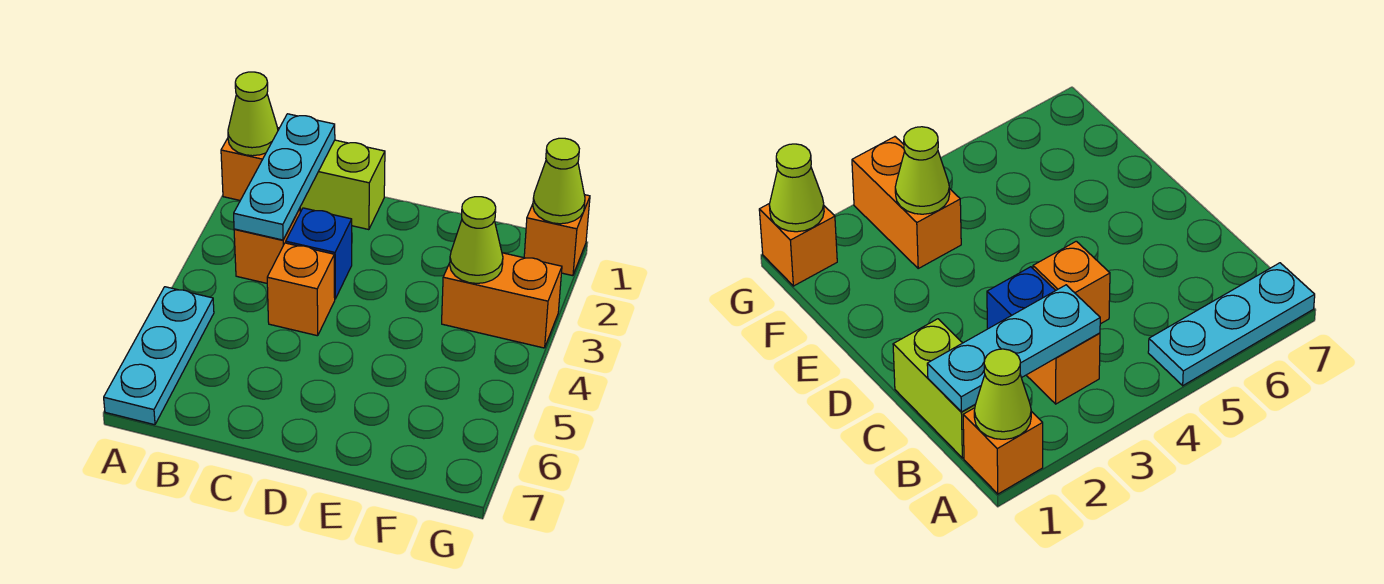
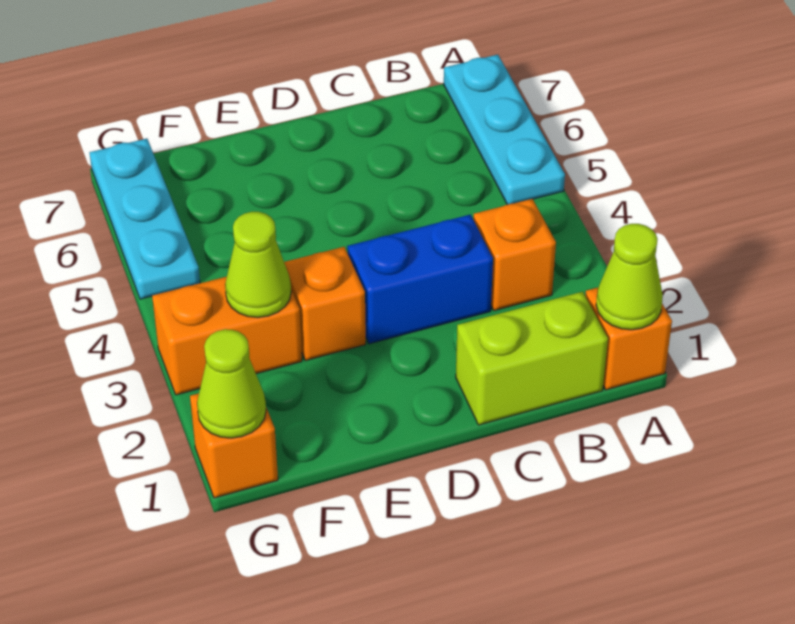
cyan plate B1:B3 level 2 -> cyan plate G5:G7 level 1
blue brick C3 level 1 -> blue brick C3:D3 level 1
orange brick C4 level 1 -> orange brick E3 level 1

